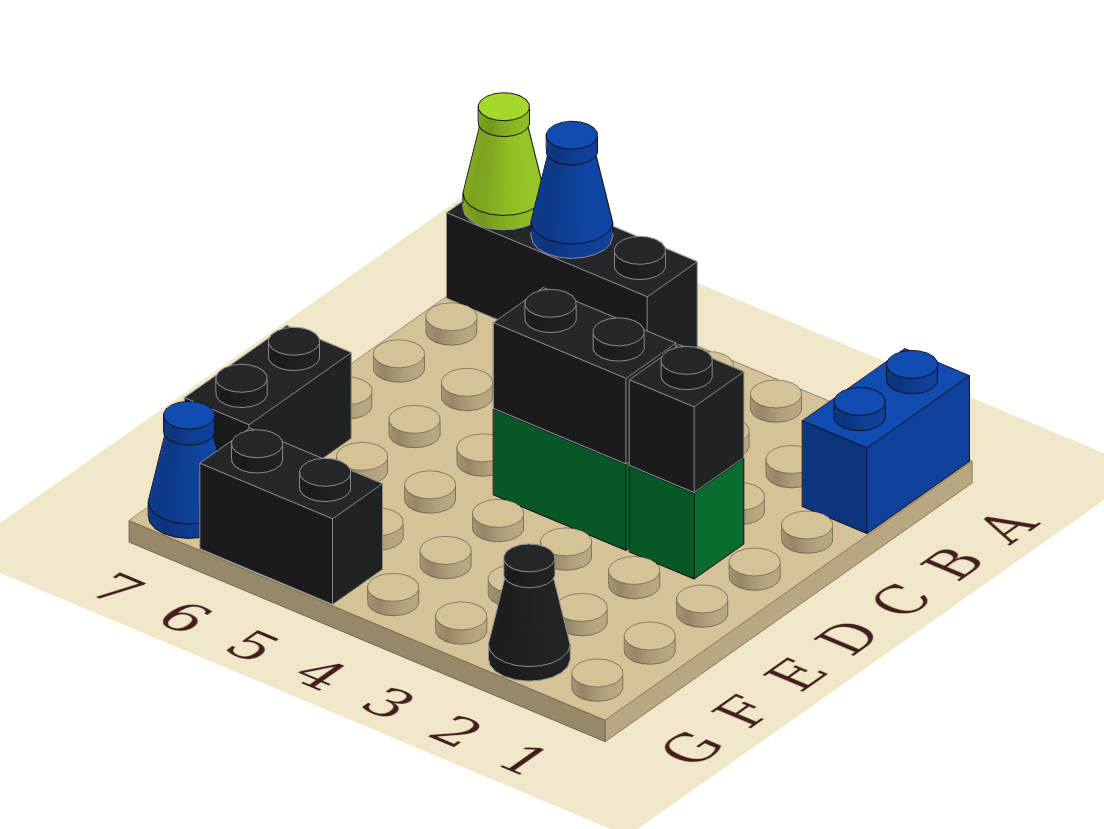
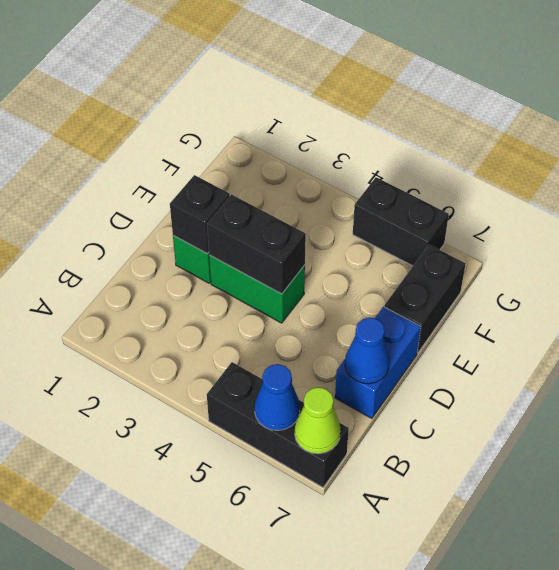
blue brick A1:B1 level 1 -> blue brick C7:D7 level 1
black cone G2 level 1 -> none
blue cone G7 level 1 -> blue cone C7 level 2

